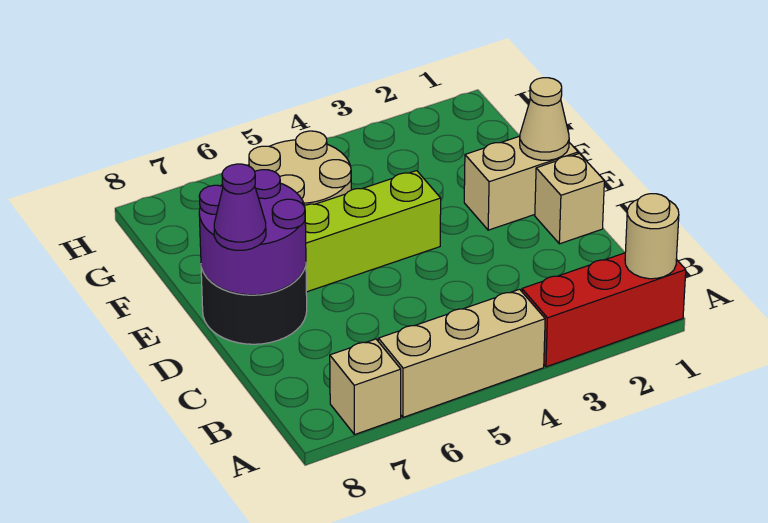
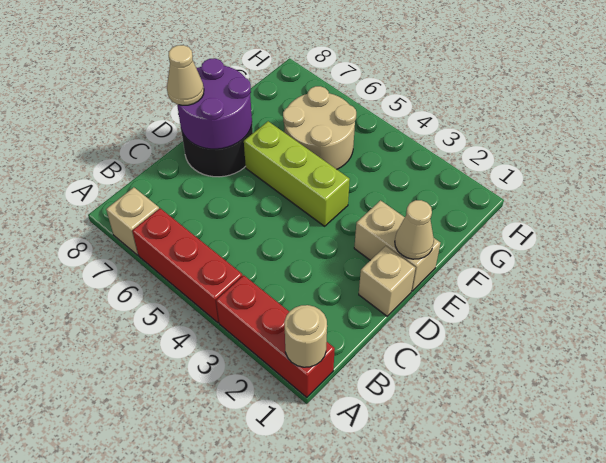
tan brick A4:A6 level 1 -> red brick A4:A6 level 1
purple cone D8 level 3 -> tan cone D8 level 3

